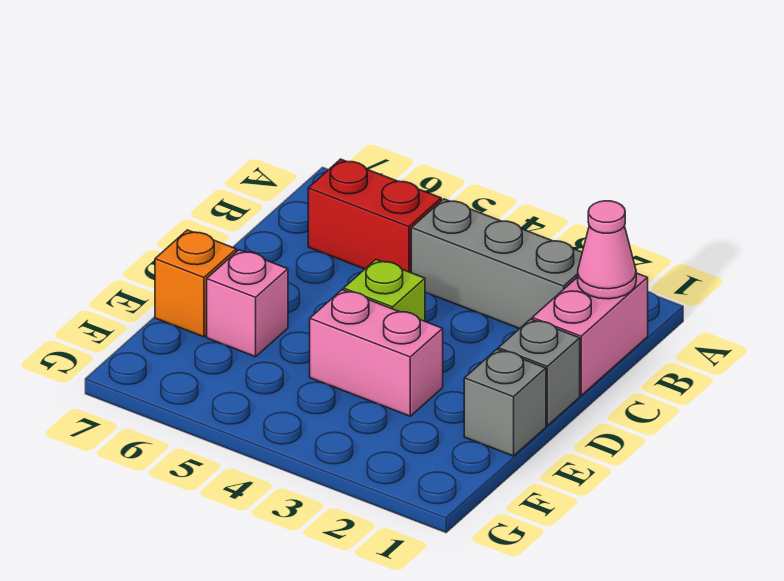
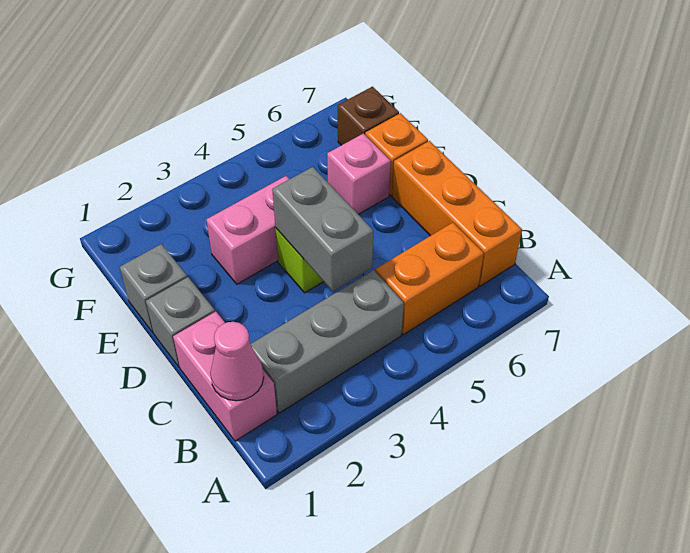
red brick B5:B6 level 1 -> orange brick B5:B6 level 1
none -> orange brick B7:D7 level 1
none -> grey brick C4:D4 level 2
none -> brown brick F7 level 1

